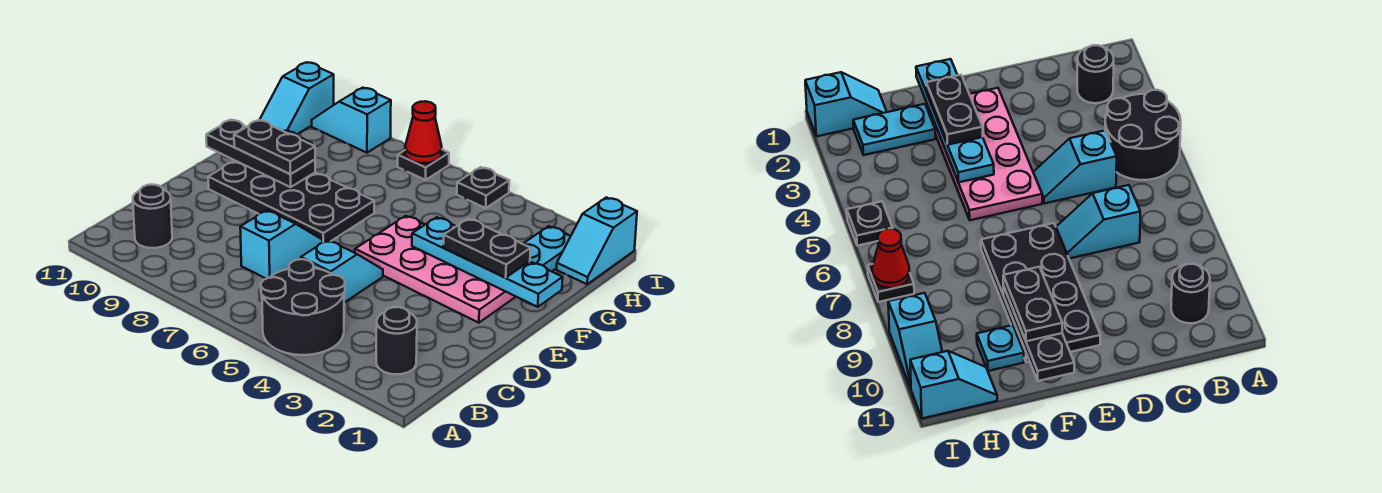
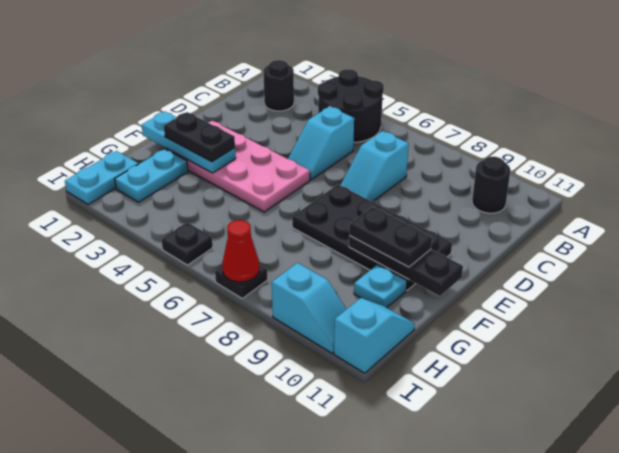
cyan plate F1:F4 level 2 -> cyan plate F1:F3 level 2
cyan slope H1:I1 level 1 top I -> cyan plate H1:I1 level 1

